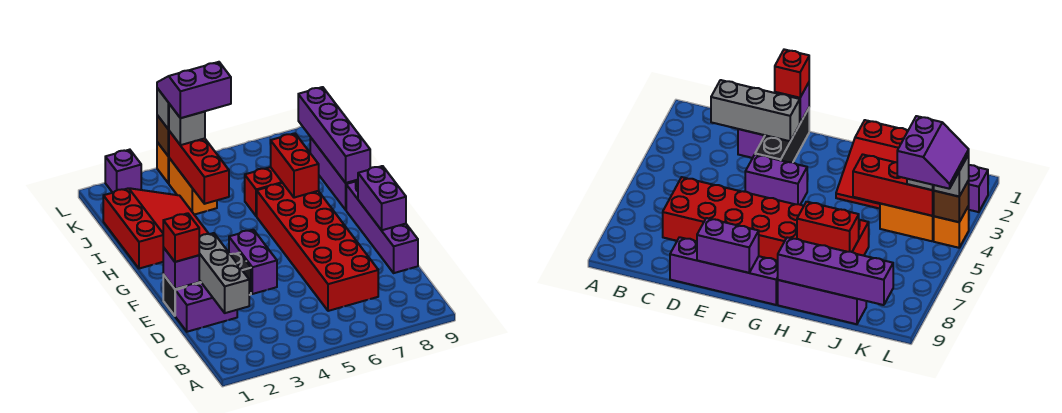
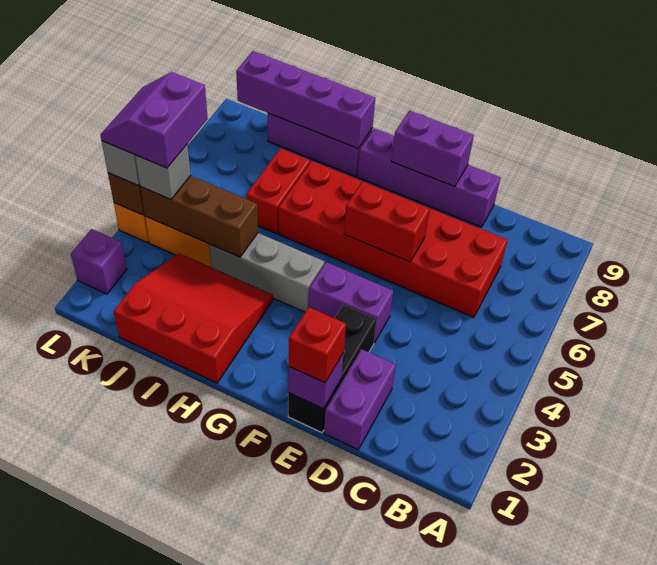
grey brick C2:E2 level 2 -> grey brick G4:I4 level 1
red brick H7:I7 level 2 -> red brick E6:F6 level 2
red brick I4:K4 level 2 -> brown brick I4:K4 level 2

